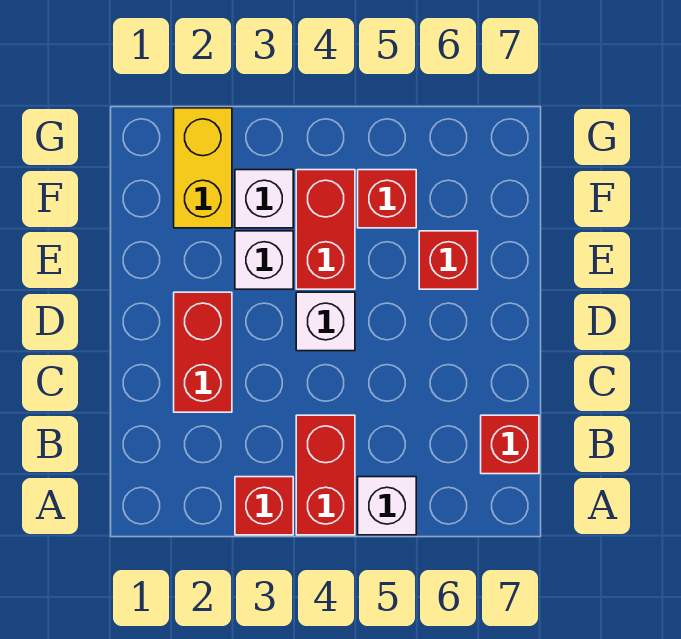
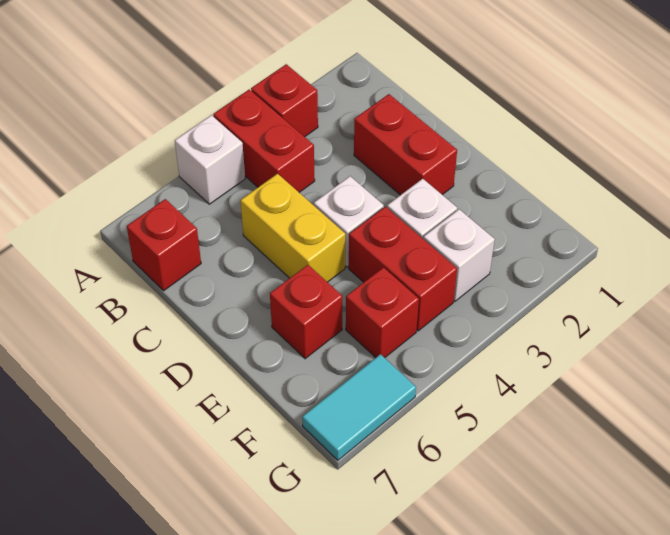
yellow brick F2:G2 level 1 -> yellow brick C5:D5 level 1
none -> cyan tile G6:G7 level 1

